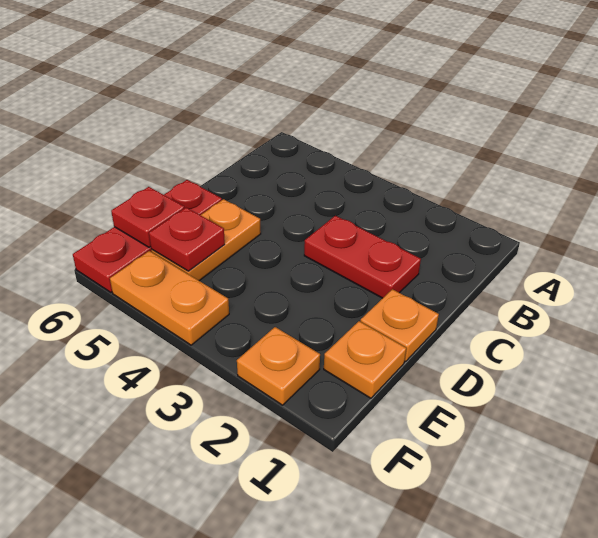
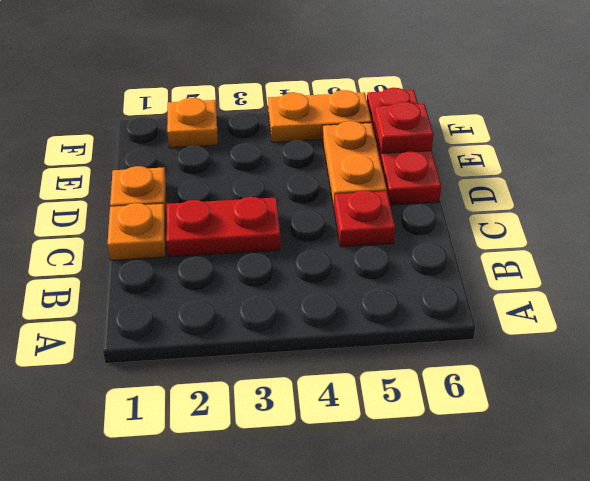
orange plate E1 level 1 -> orange plate C1 level 1
red plate E5 level 2 -> red plate C5 level 1

